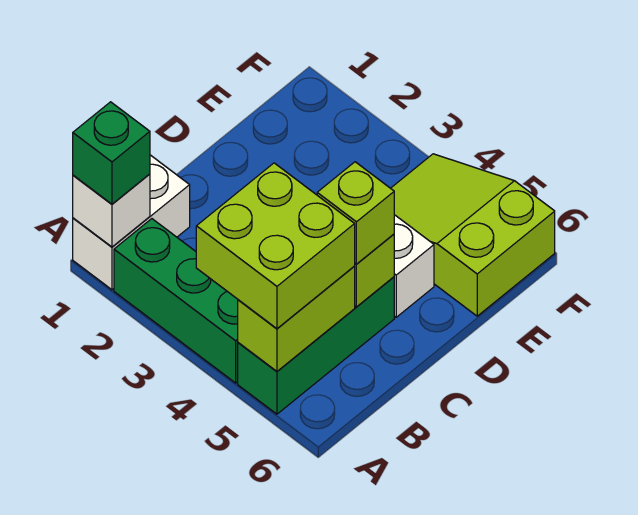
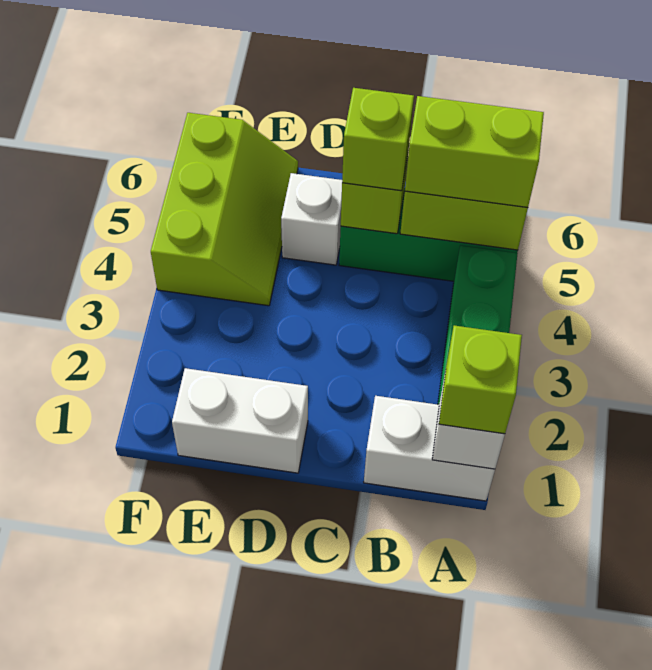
green brick A1 level 3 -> lime brick A1 level 3
lime brick A4:B5 level 3 -> lime brick A5:B5 level 3
none -> white brick D1:E1 level 1
lime slope E4:F6 level 1 top 6 -> lime slope E4:F6 level 1 top F

